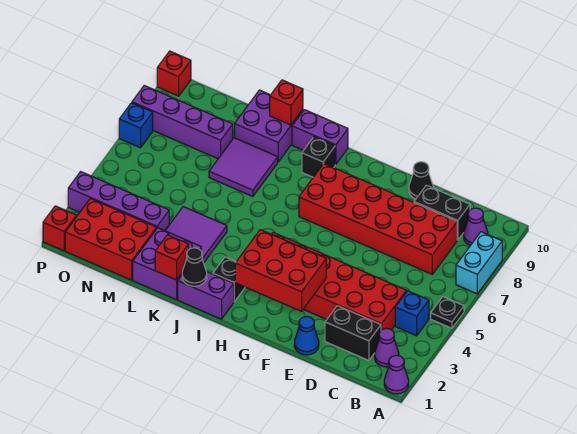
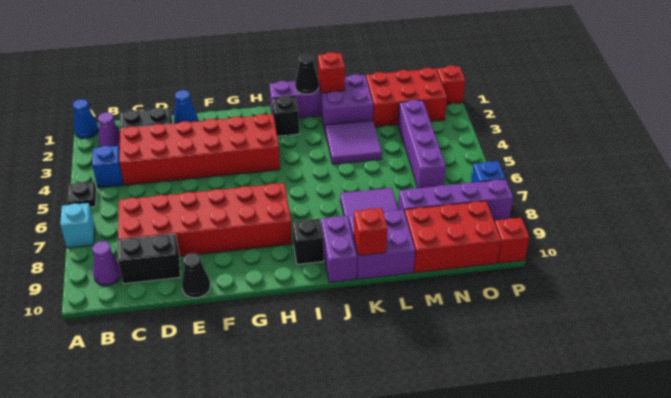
purple cone A1 level 1 -> blue cone A1 level 1
cyan brick A7:A8 level 1 -> cyan brick A7 level 1
red brick F2:H3 level 2 -> red brick M9:O10 level 1
purple brick I10:J10 level 1 -> purple brick J9:J10 level 1
purple brick M3:P3 level 1 -> purple brick N3:N6 level 1

